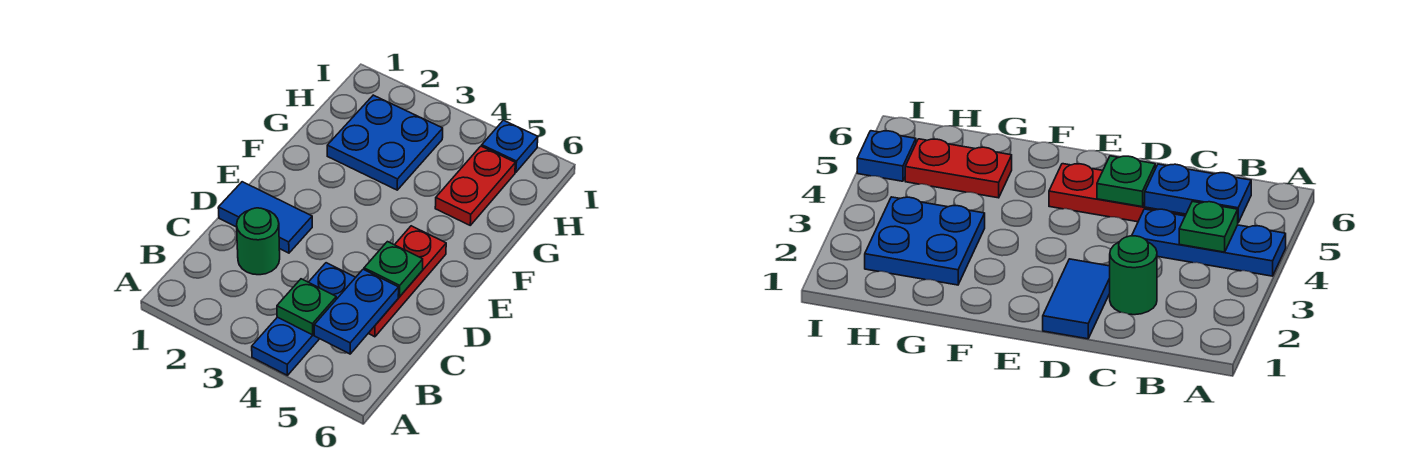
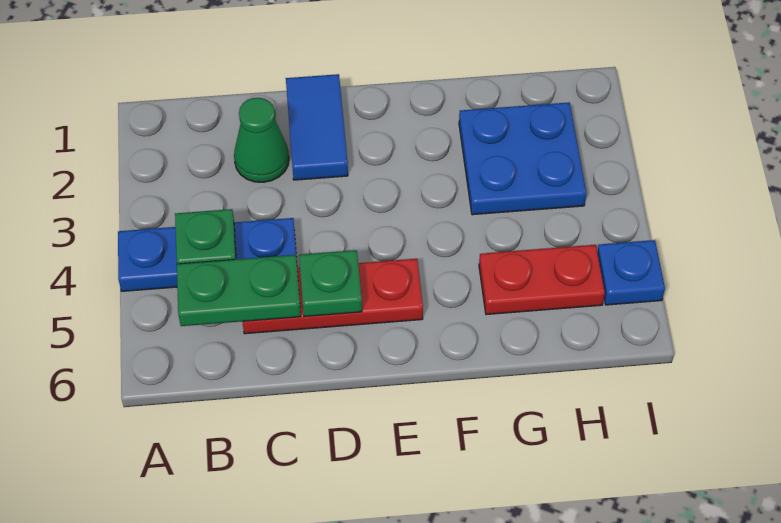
blue plate B5:C5 level 2 -> green plate B5:C5 level 2
green round brick C2 level 1 -> green cone C2 level 1

